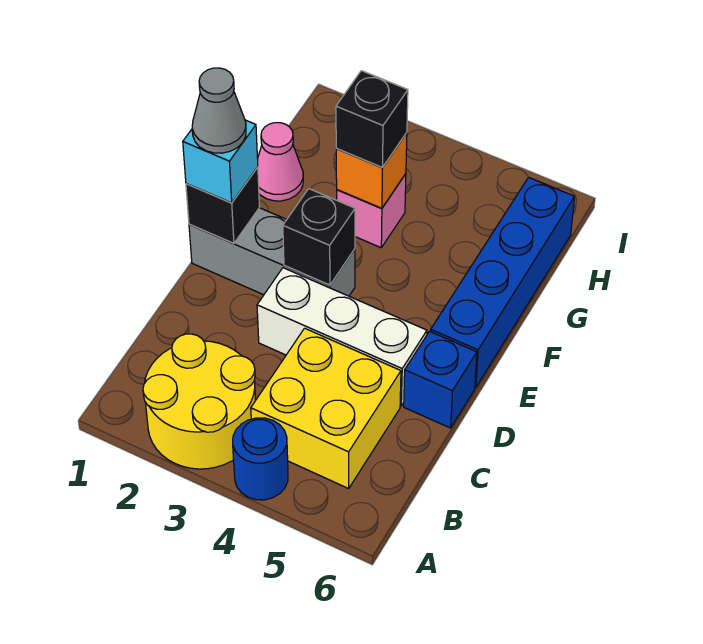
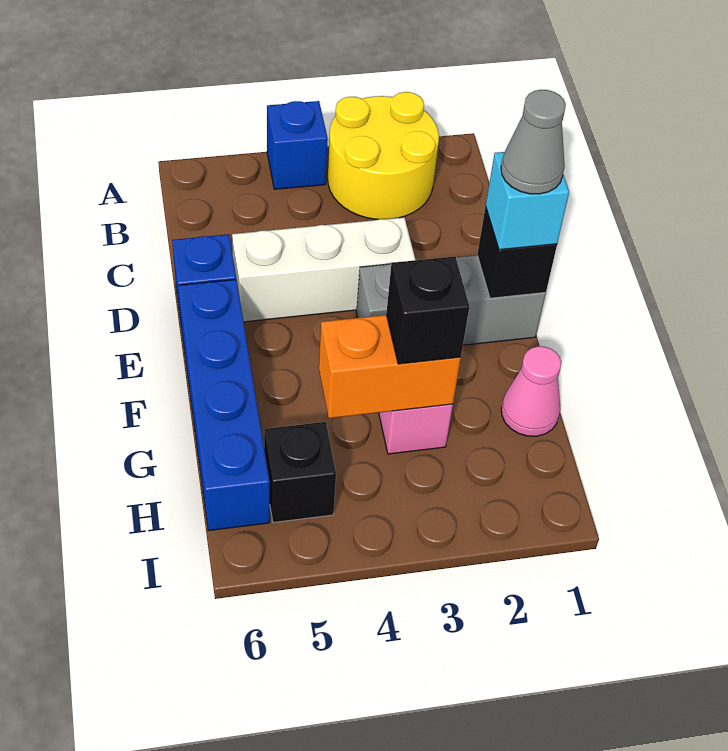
blue round brick A4 level 1 -> blue brick A4 level 1
yellow brick B4:C5 level 1 -> none
black brick E3 level 2 -> black brick H5 level 1
orange brick G3 level 2 -> orange brick G3:G4 level 2

